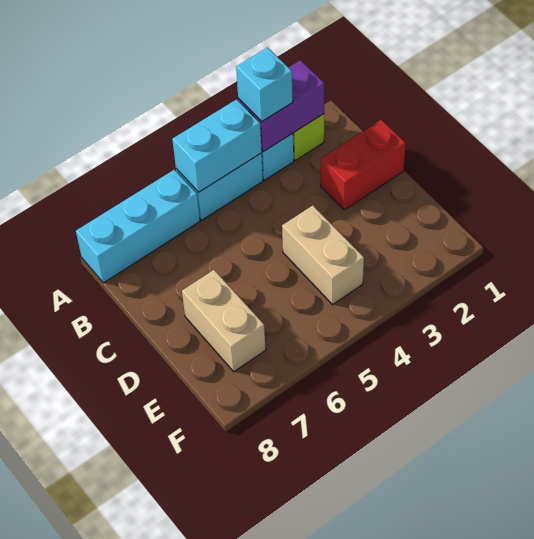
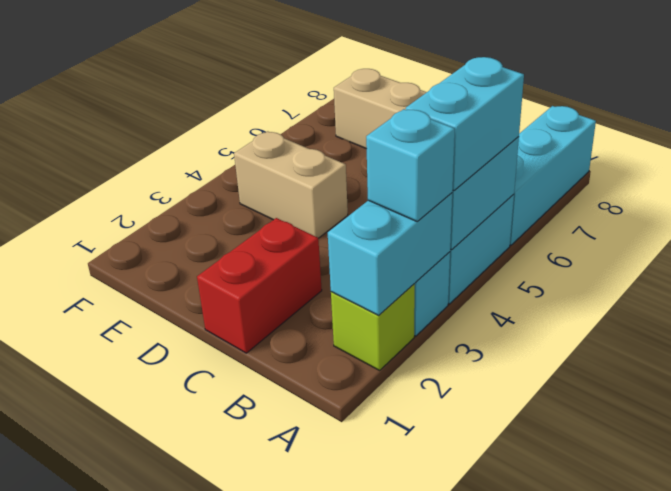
purple brick A2:A3 level 2 -> cyan brick A2:A3 level 2
none -> cyan brick A4:A5 level 3

